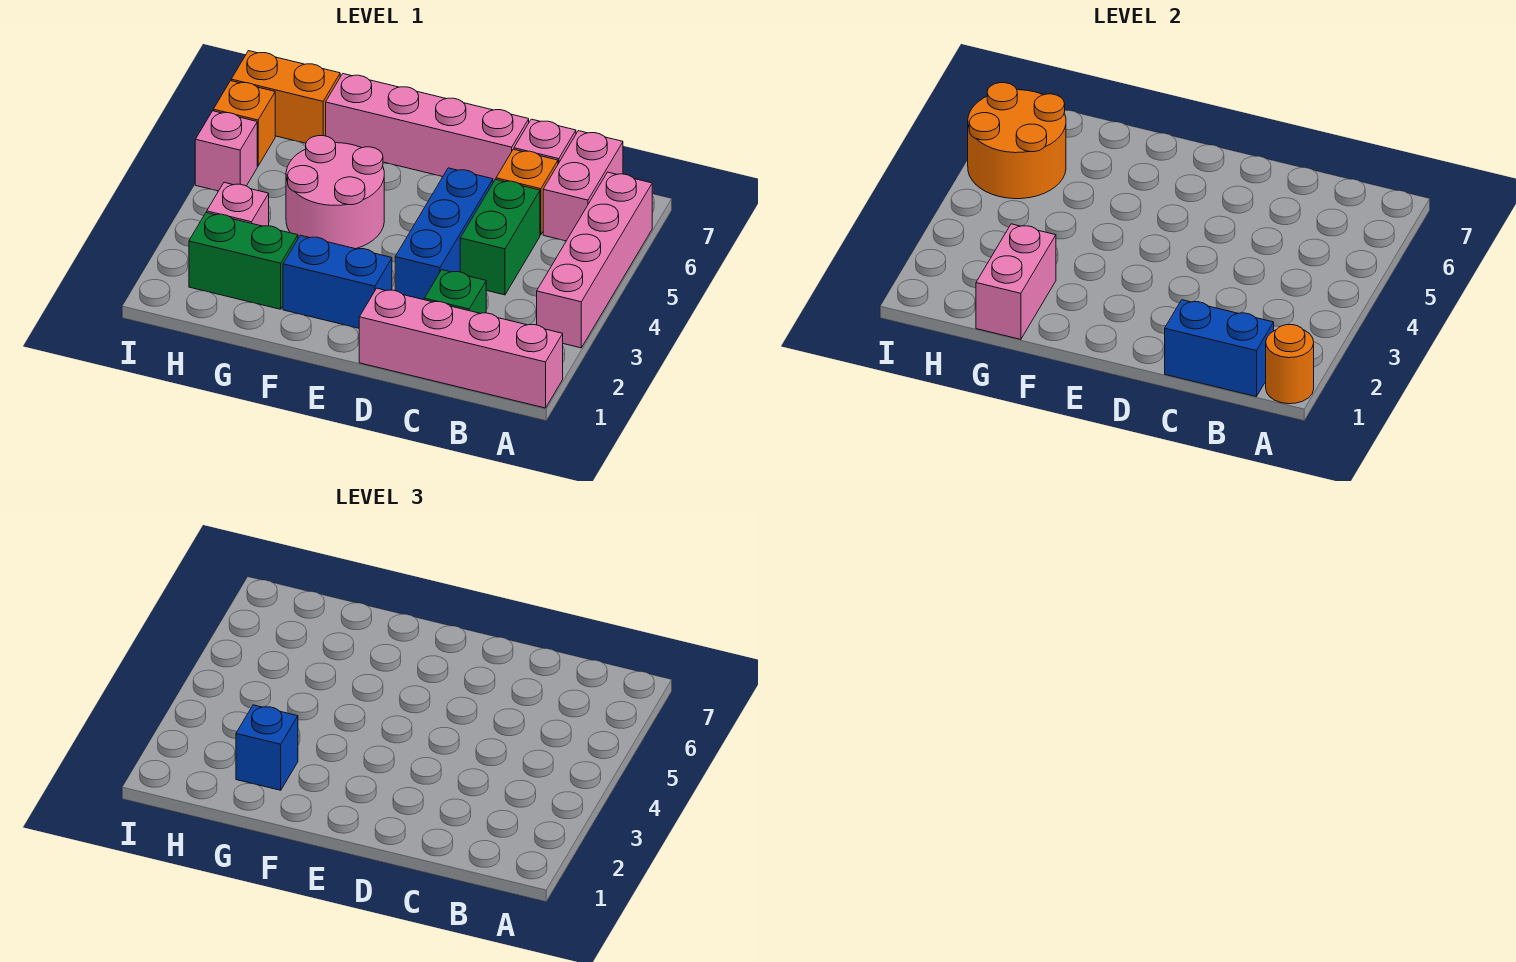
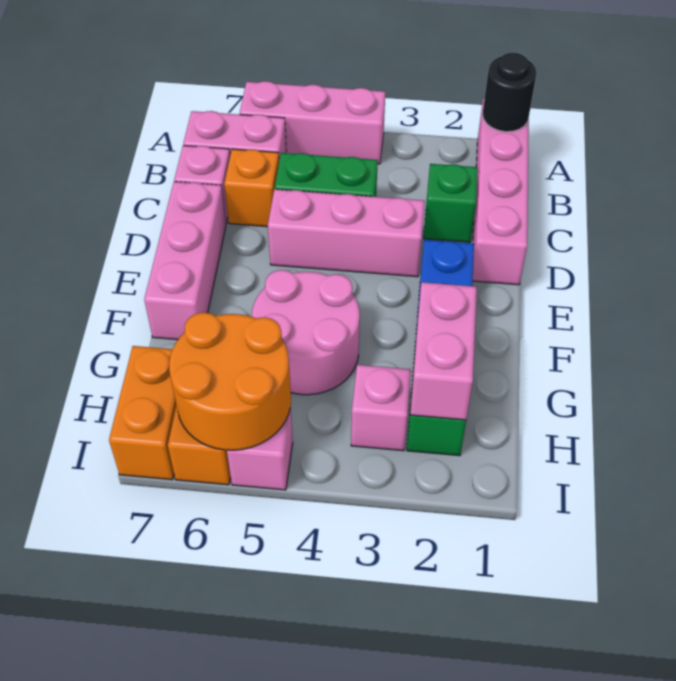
orange round brick A1 level 2 -> black round brick A1 level 2
pink brick A3:A6 level 1 -> pink brick A4:A6 level 1
blue brick B1:C1 level 2 -> none
blue brick D3:D5 level 1 -> pink brick D3:D5 level 1
pink brick D7:G7 level 1 -> pink brick D7:F7 level 1
pink brick G1:G2 level 2 -> pink brick G2:H2 level 2
blue brick G2 level 3 -> none

